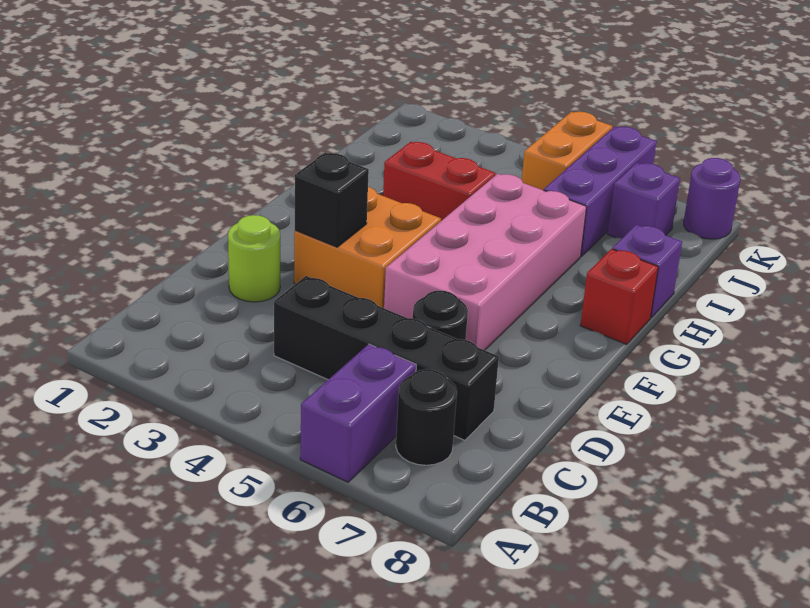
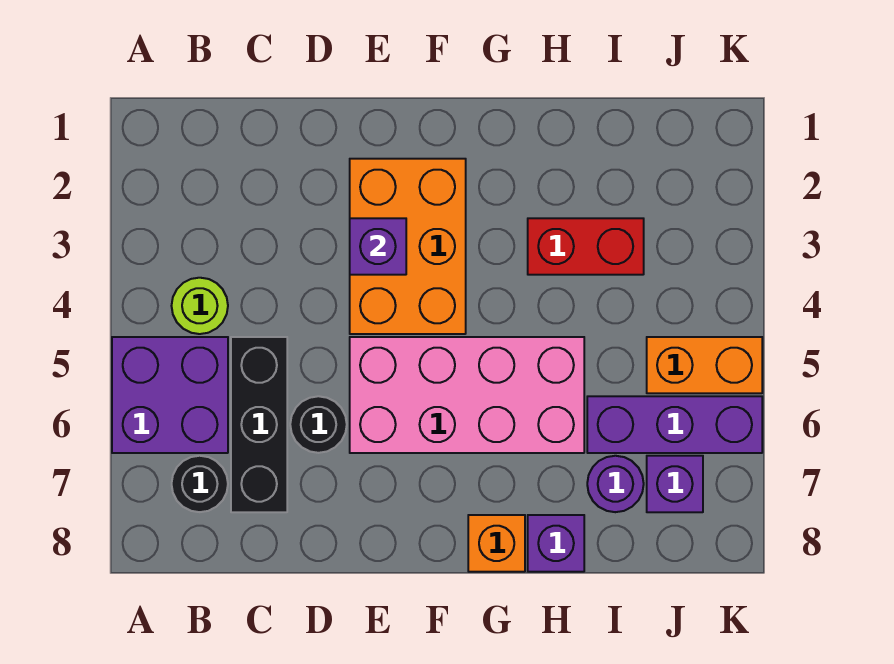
purple brick A6:B6 level 1 -> purple brick A5:B6 level 1
black brick C4:C7 level 1 -> black brick C5:C7 level 1
lime round brick D2 level 1 -> lime round brick B4 level 1
orange brick E3:F4 level 1 -> orange brick E2:F4 level 1
black brick E3 level 2 -> purple brick E3 level 2
red brick G8 level 1 -> orange brick G8 level 1
red brick H3:H4 level 1 -> red brick H3:I3 level 1
purple round brick K8 level 1 -> purple round brick I7 level 1

